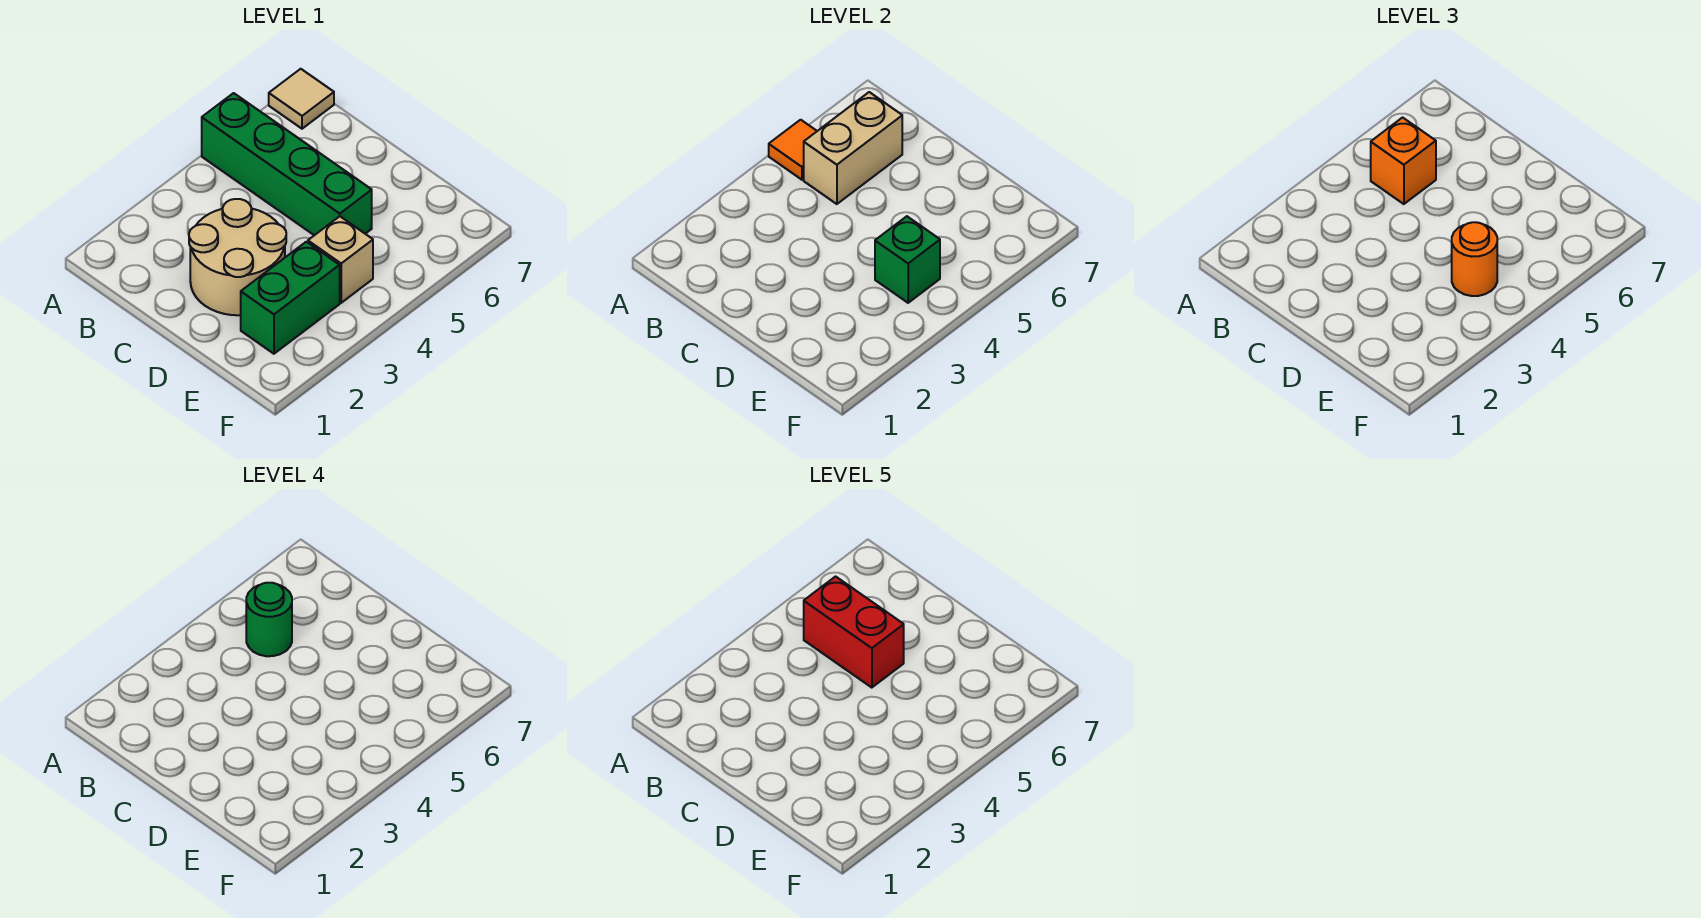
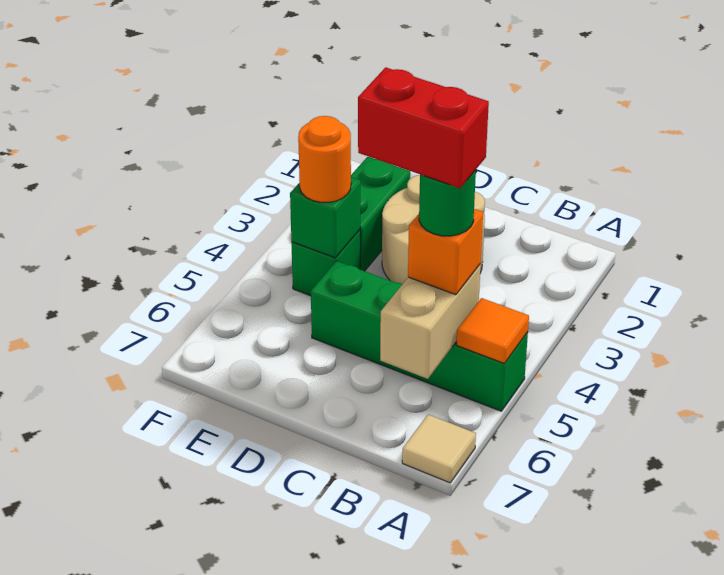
tan brick E4 level 1 -> green brick E4 level 1

